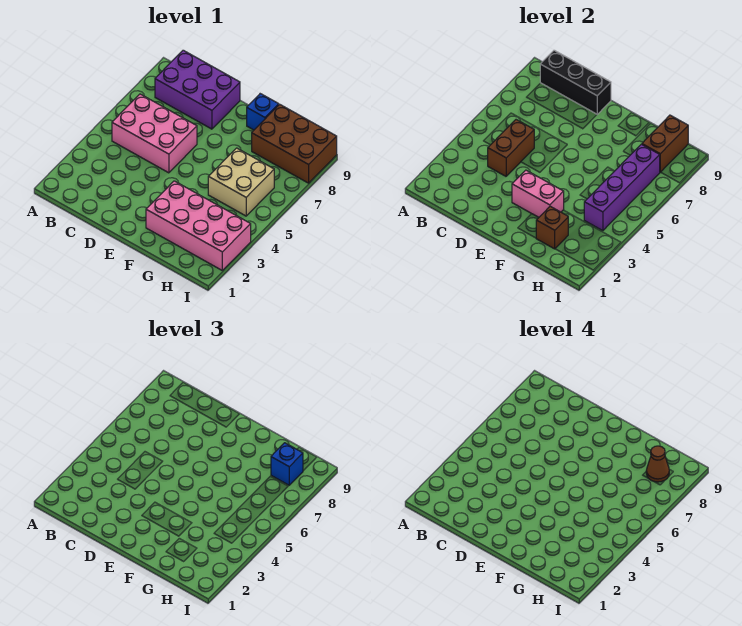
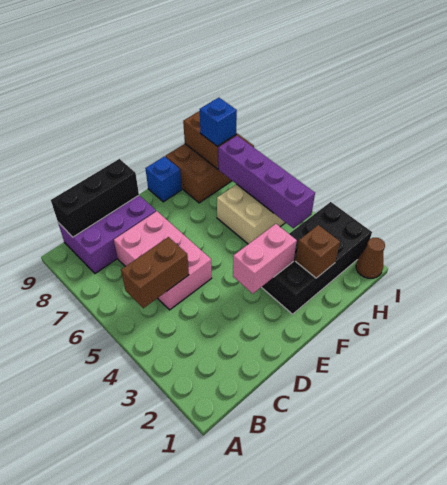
pink brick B5:D6 level 1 -> pink brick C5:D7 level 1
brown brick C4:C5 level 2 -> brown brick B5:C5 level 2
pink brick F2:I3 level 1 -> black brick F2:I3 level 1
brown cone H8 level 4 -> brown cone I1 level 1

